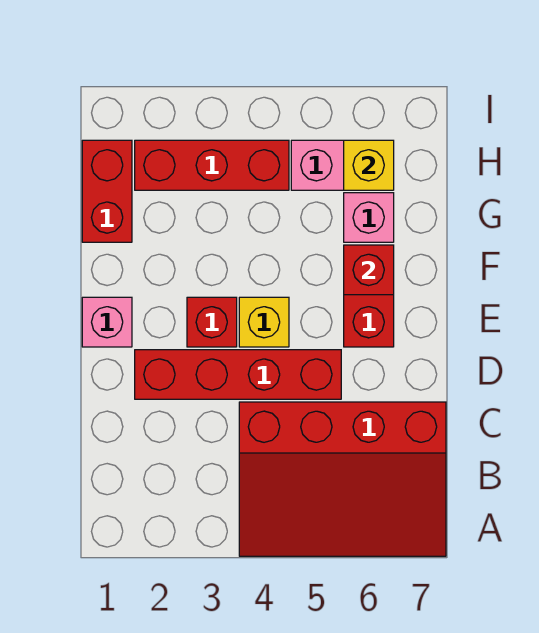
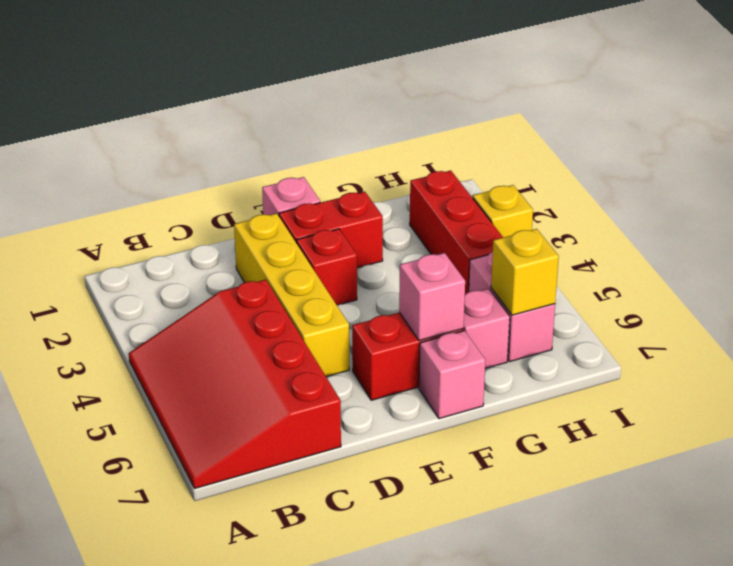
red brick D2:D5 level 1 -> yellow brick D2:D5 level 1
yellow brick E4 level 1 -> yellow brick I3 level 1
red brick F6 level 2 -> pink brick F6 level 2
none -> pink brick F7 level 1
red brick G1:H1 level 1 -> red brick E2:F2 level 1

